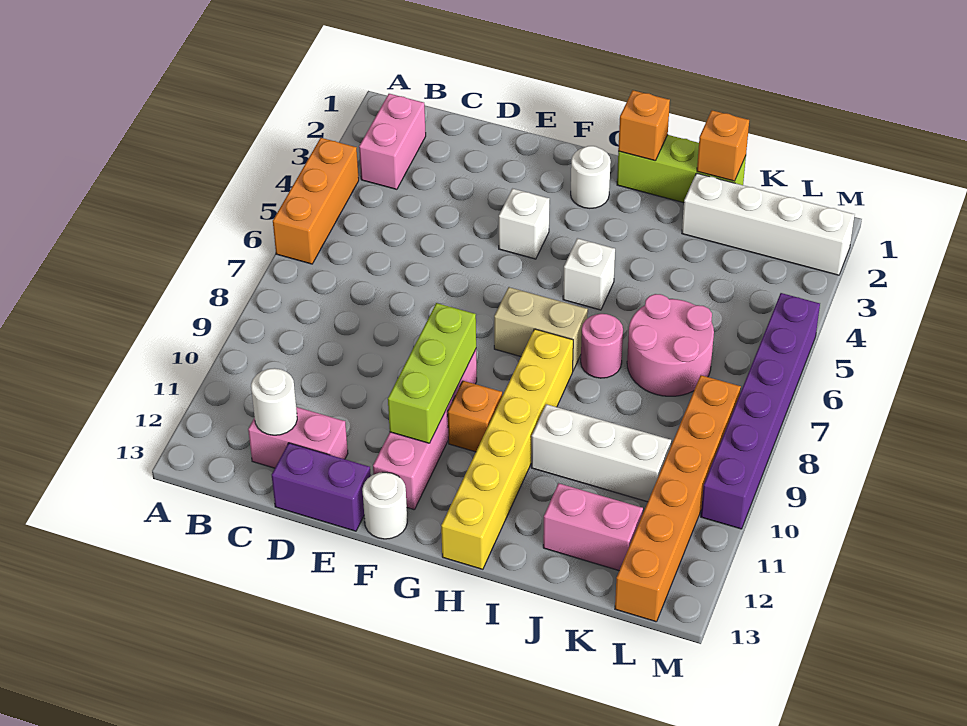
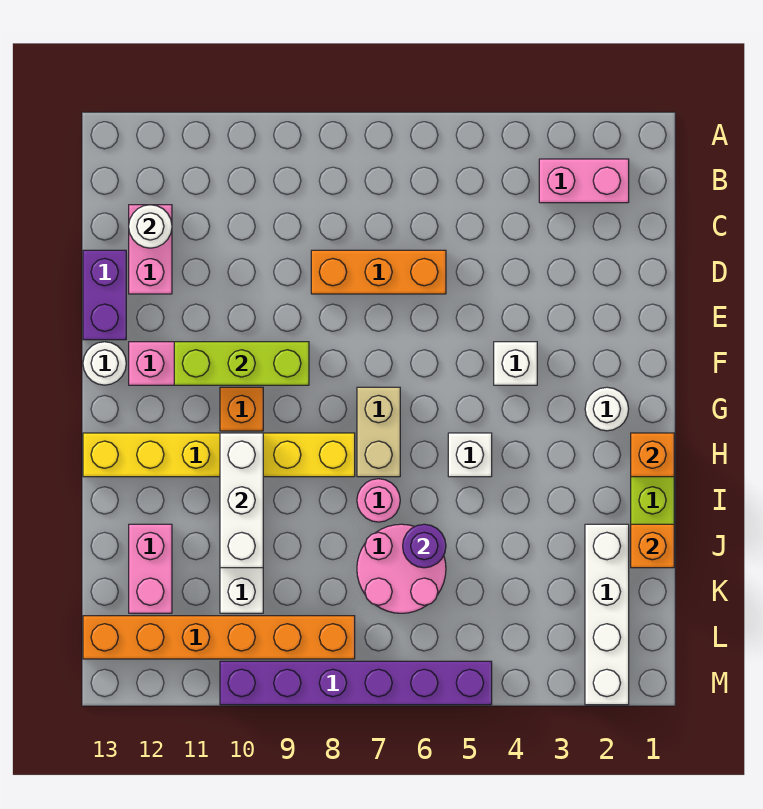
orange brick A4:A6 level 1 -> orange brick D6:D8 level 1
none -> white brick H10:J10 level 2
none -> purple round brick J6 level 2

